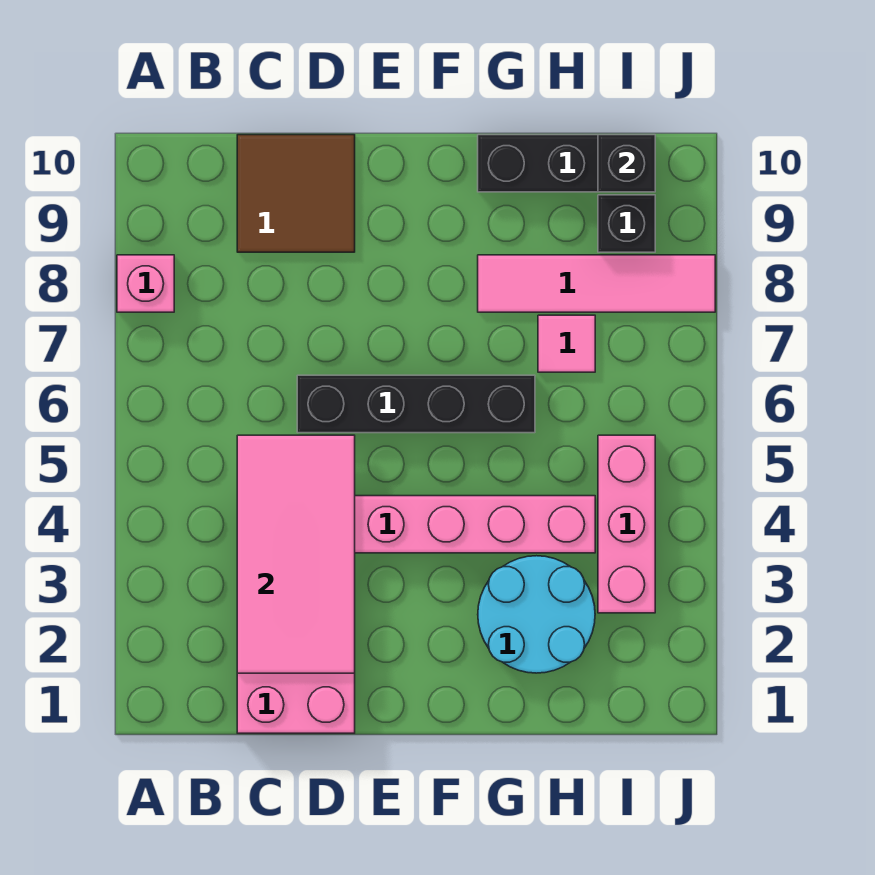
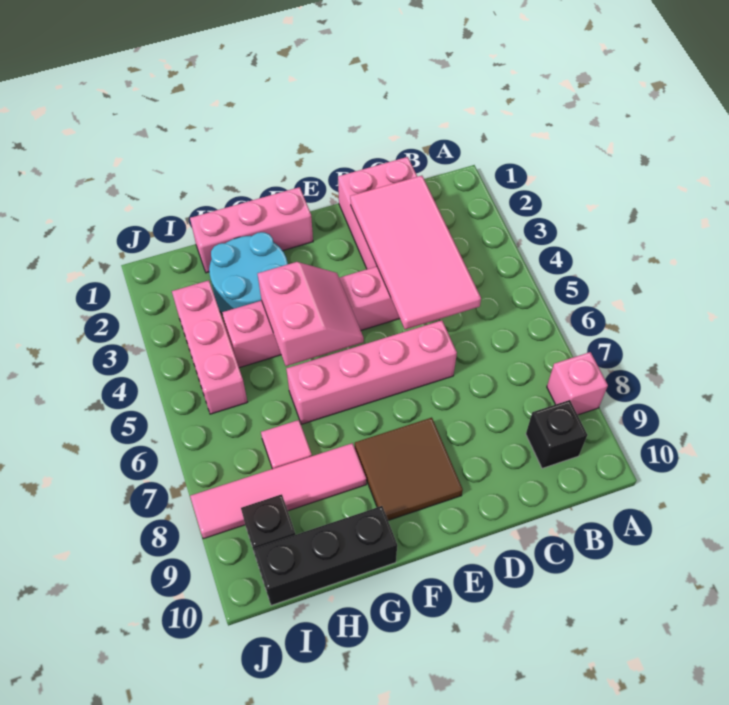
brown tile C9:D10 level 1 -> brown tile E8:F9 level 1
black brick D6:G6 level 1 -> pink brick D6:G6 level 1
none -> pink brick F1:H1 level 1
none -> pink slope F4:G5 level 2 top G
black brick I10 level 2 -> black brick B9 level 1

